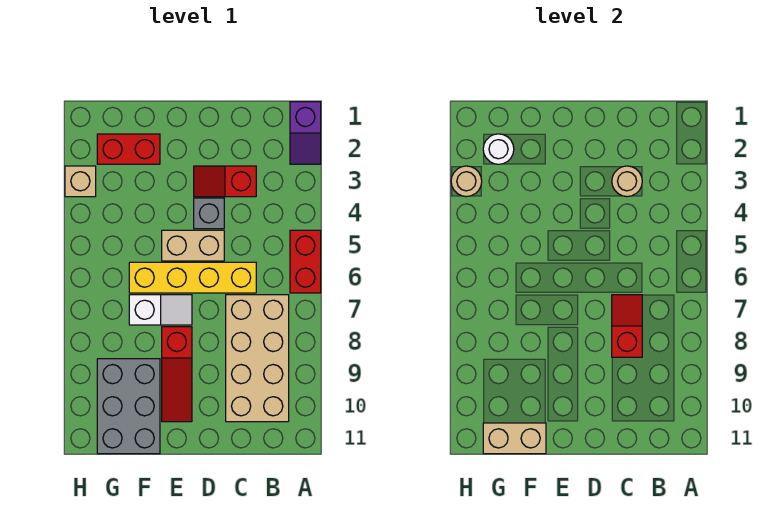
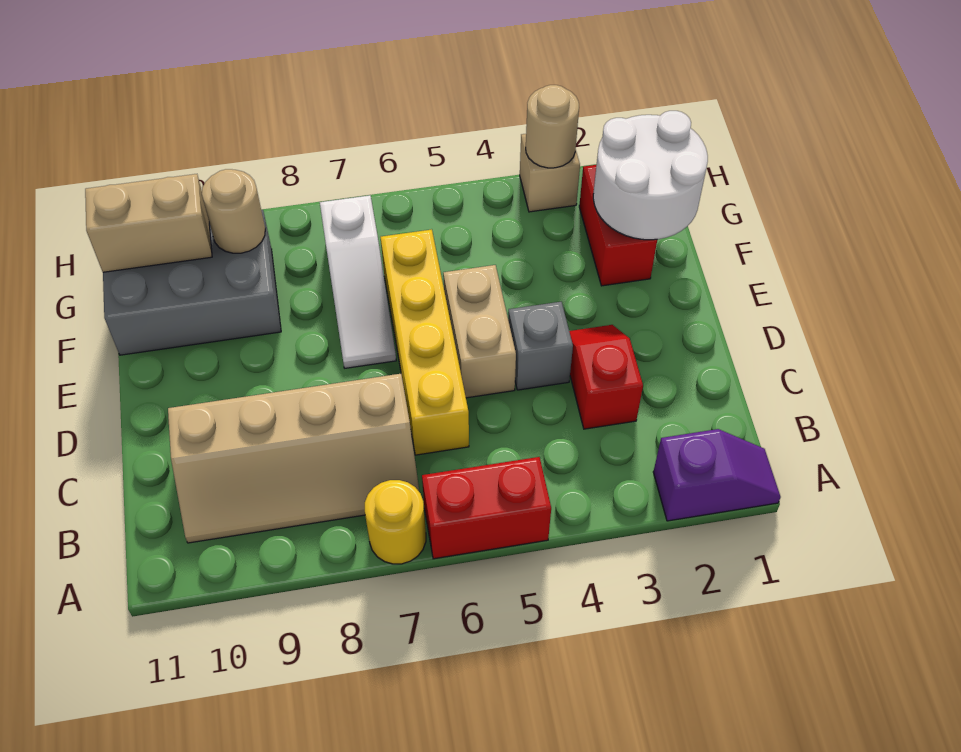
purple slope A1:A2 level 1 top 1 -> purple slope A1:A2 level 1 top 2
none -> yellow round brick A7 level 1
tan brick B7:C10 level 1 -> tan slope B7:C10 level 1 top C
tan round brick C3 level 2 -> tan round brick G9 level 2
red slope C7:C8 level 2 top 8 -> none
white slope E7:F7 level 1 top F -> white slope E7:G7 level 1 top G
red slope E8:E10 level 1 top 8 -> none
tan brick F11:G11 level 2 -> tan brick G10:G11 level 2
white round brick G2 level 2 -> white round brick F1:G2 level 2

